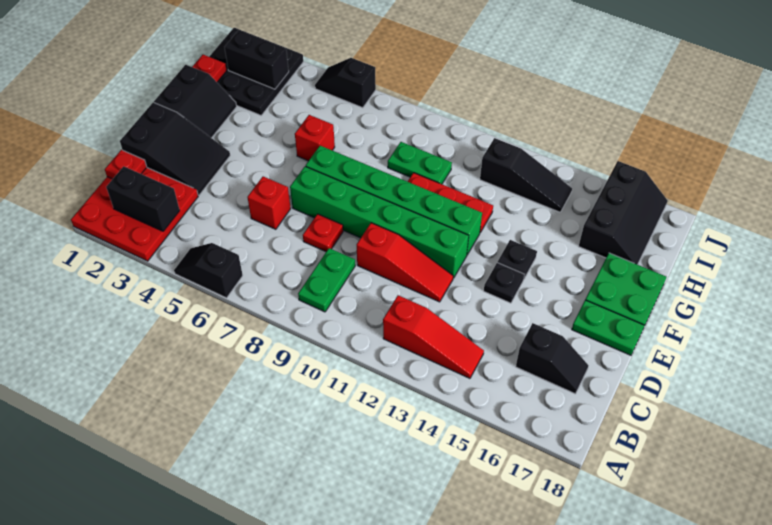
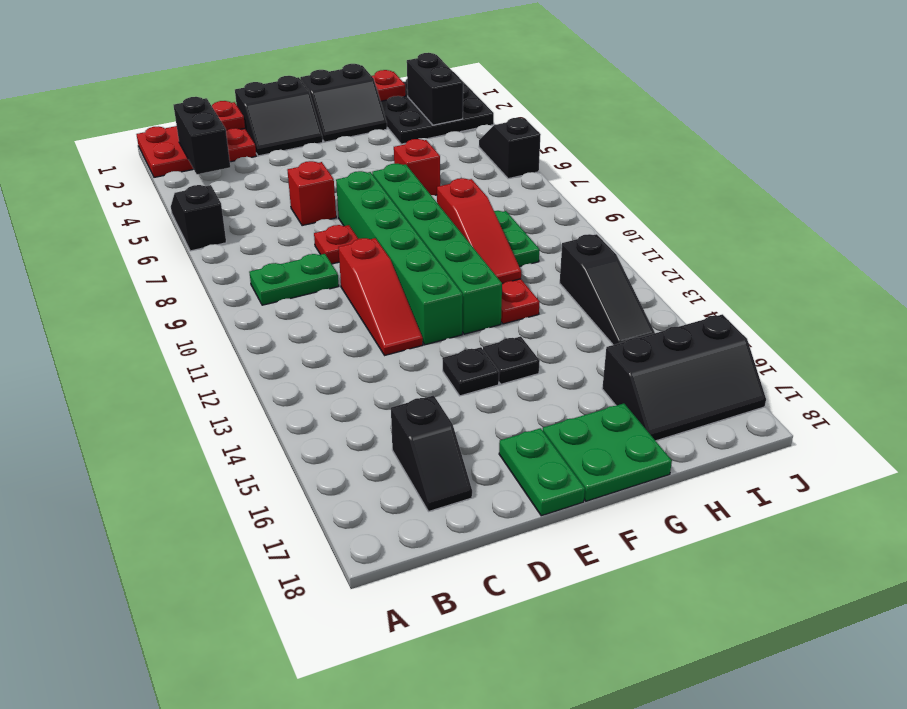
red plate A1:C3 level 1 -> red plate A1:C2 level 1
red slope B12:B14 level 1 top 12 -> red slope G9:G11 level 2 top 9
black slope D1:E3 level 1 top 1 -> black slope D1:E2 level 1 top 1

